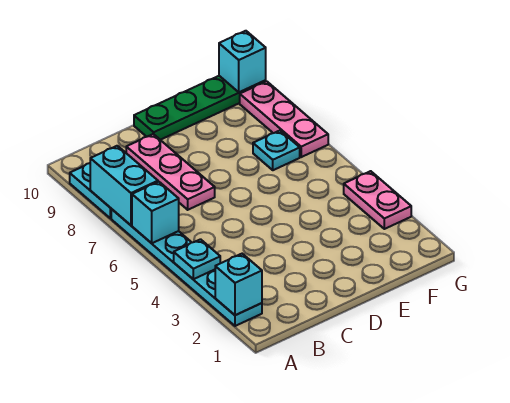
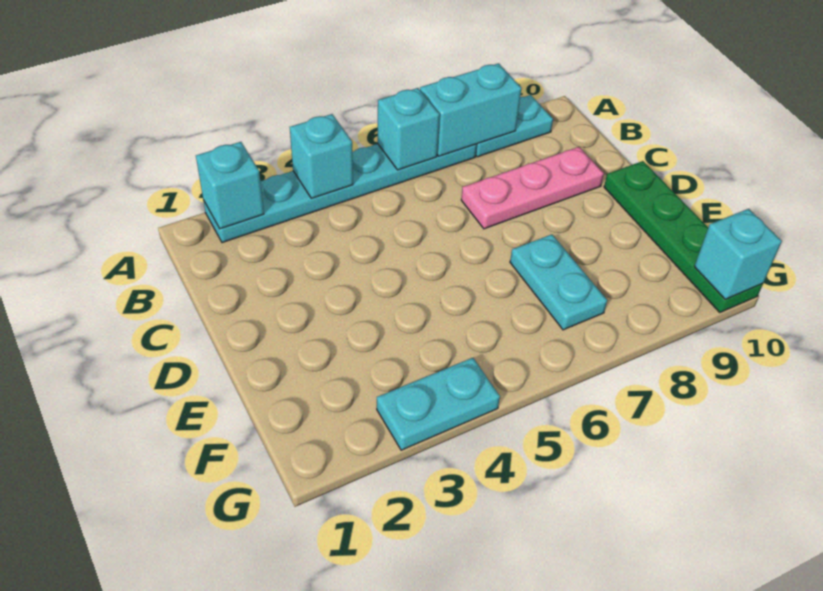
cyan plate A4 level 2 -> cyan brick A4 level 2
cyan plate F7 level 1 -> cyan plate E7:F7 level 1
pink plate G3:G4 level 1 -> cyan plate G3:G4 level 1
pink plate G7:G9 level 1 -> none

